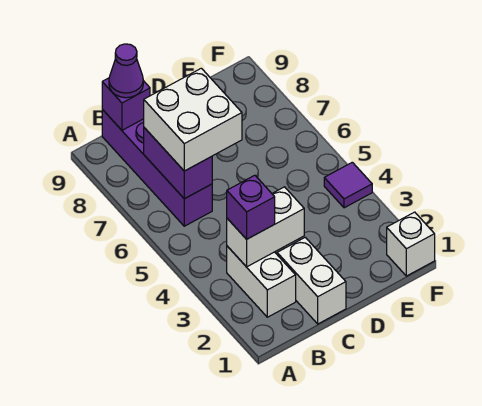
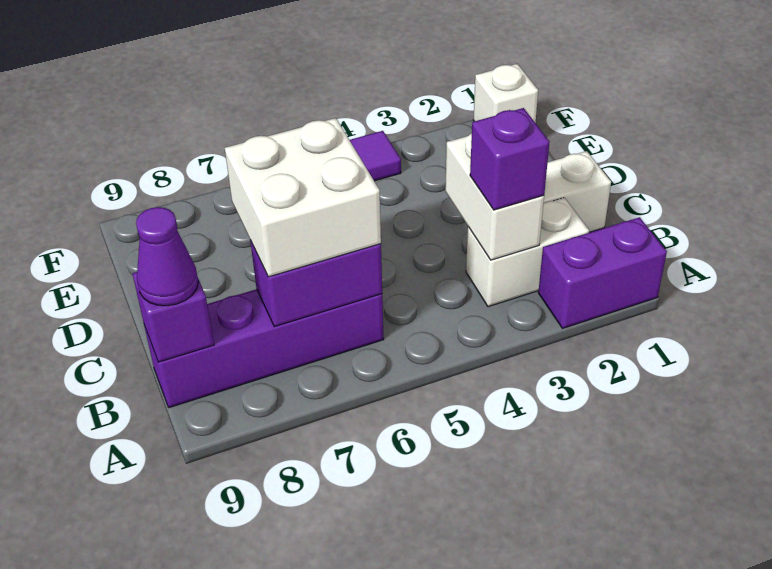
none -> purple brick A1:A2 level 1

